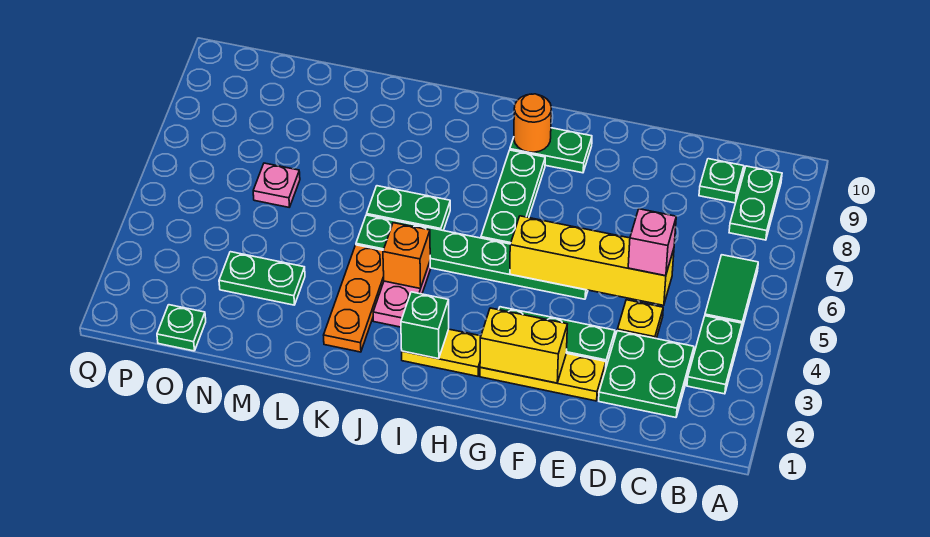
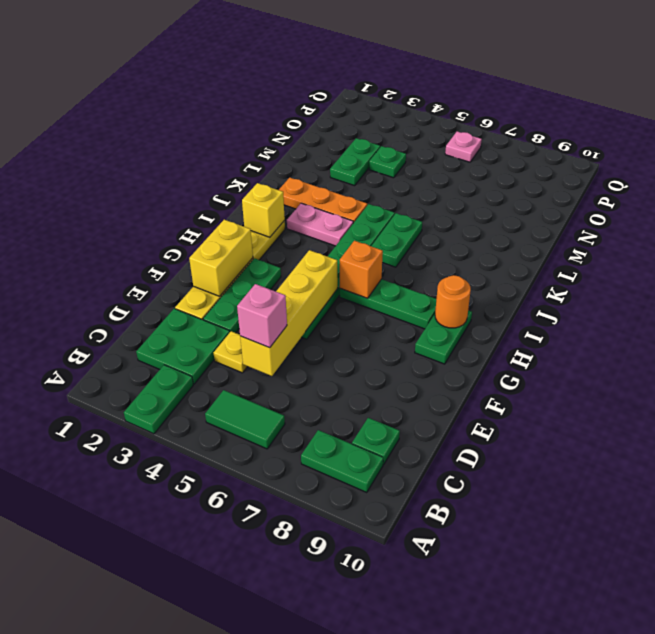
green plate B3:B4 level 1 -> green plate A3:B3 level 1
green brick I2 level 2 -> yellow brick I2 level 2
orange brick J4 level 2 -> orange brick H6 level 2
pink plate N6 level 1 -> pink plate P6 level 1
green plate O1 level 1 -> green plate N4 level 1

